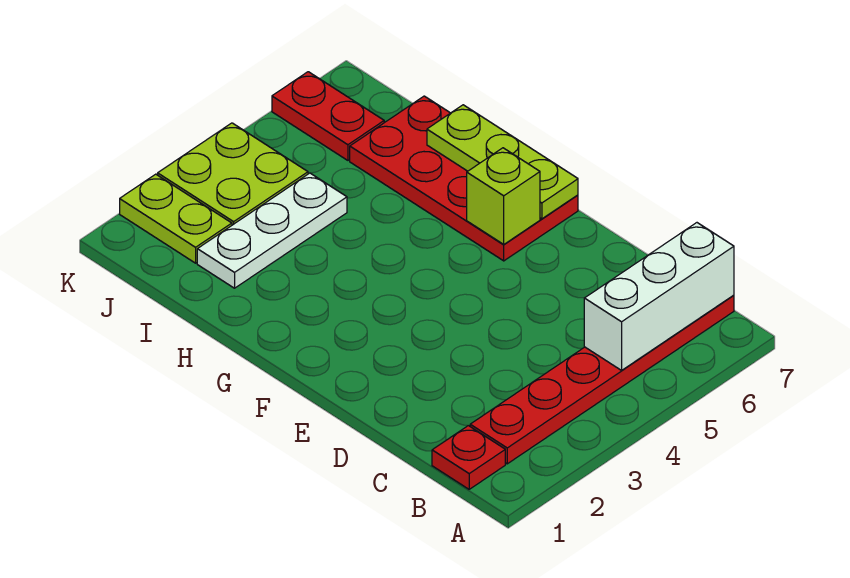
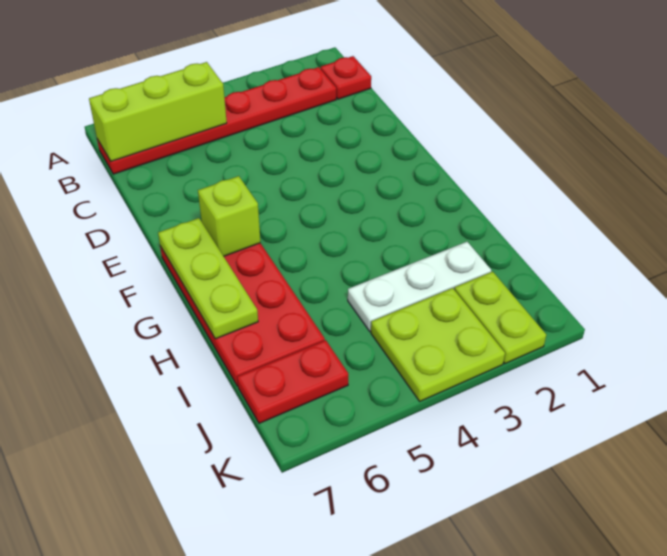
white brick B5:B7 level 2 -> lime brick B5:B7 level 2
red plate J6:K6 level 1 -> red plate J6:J7 level 1

